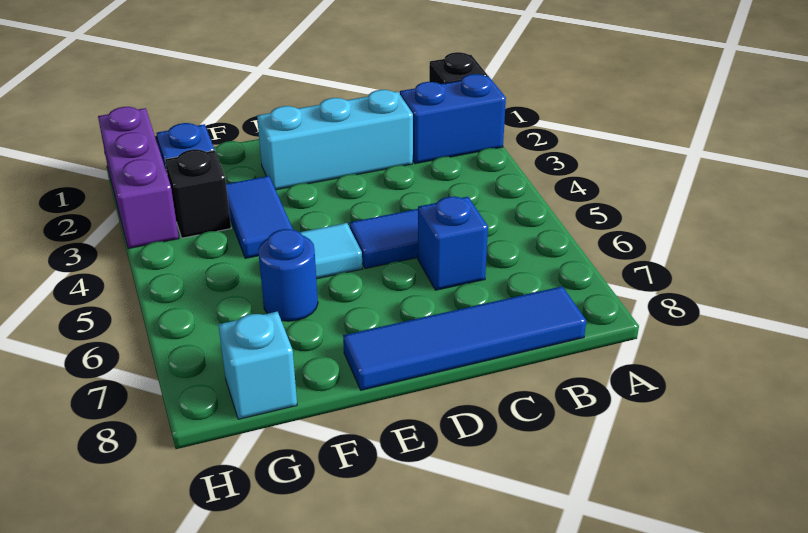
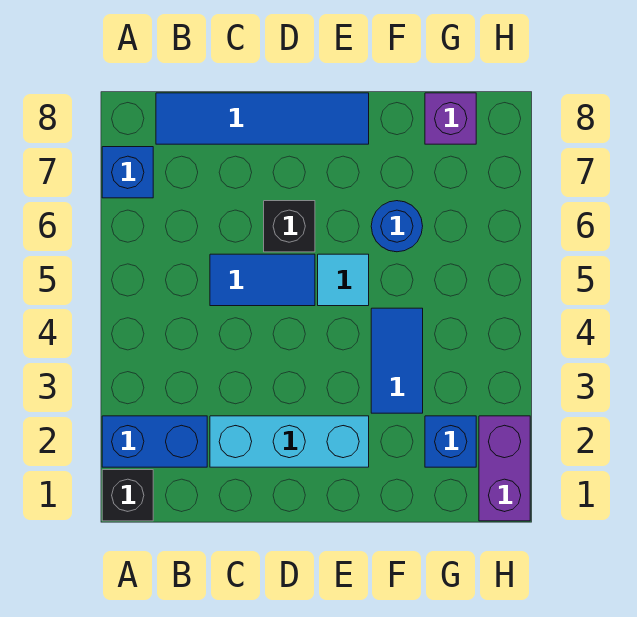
blue brick C6 level 1 -> blue brick A7 level 1
black brick G3 level 1 -> black brick D6 level 1
cyan brick G8 level 1 -> purple brick G8 level 1
purple brick H1:H3 level 1 -> purple brick H1:H2 level 1

